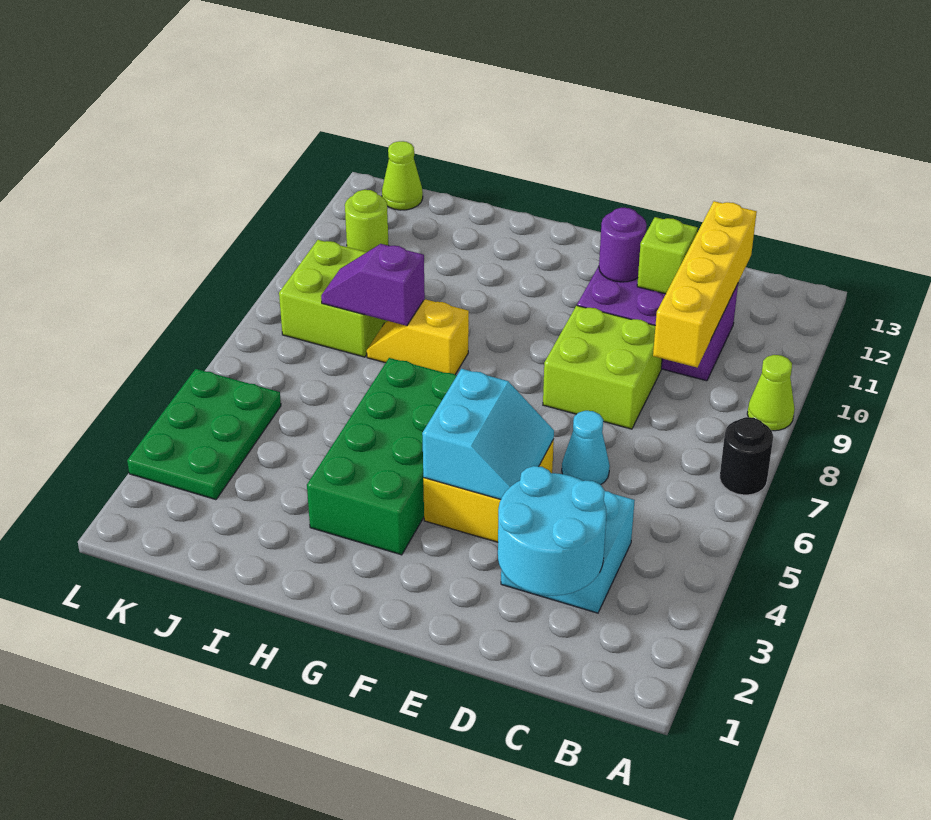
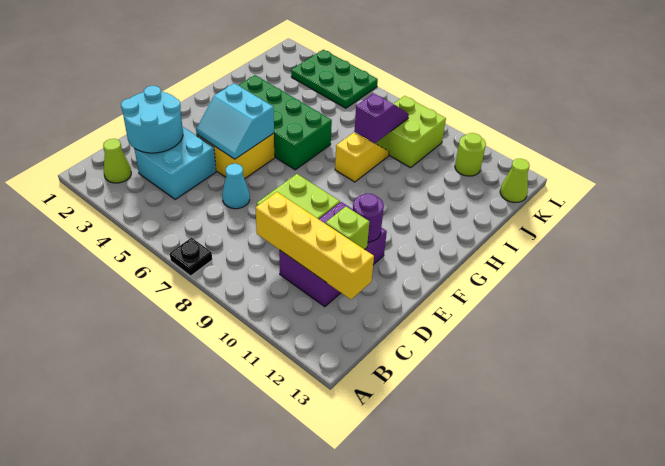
black round brick A7 level 1 -> black plate A7 level 1
lime cone A9 level 1 -> lime cone B2 level 1

